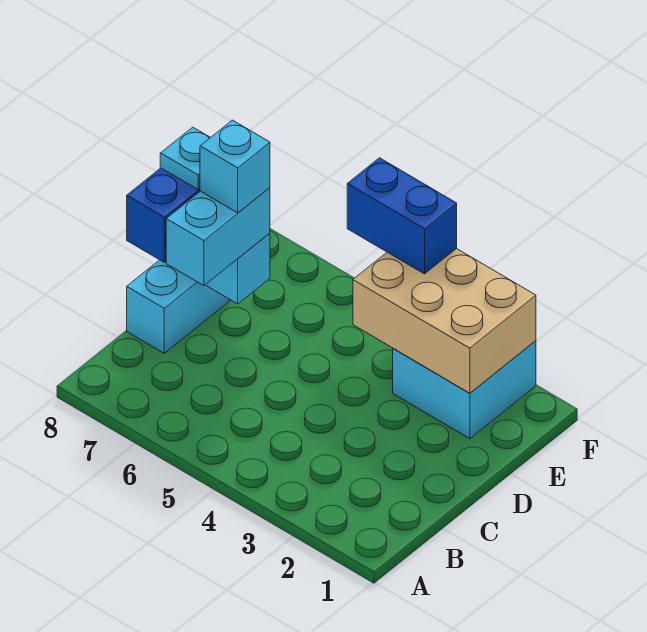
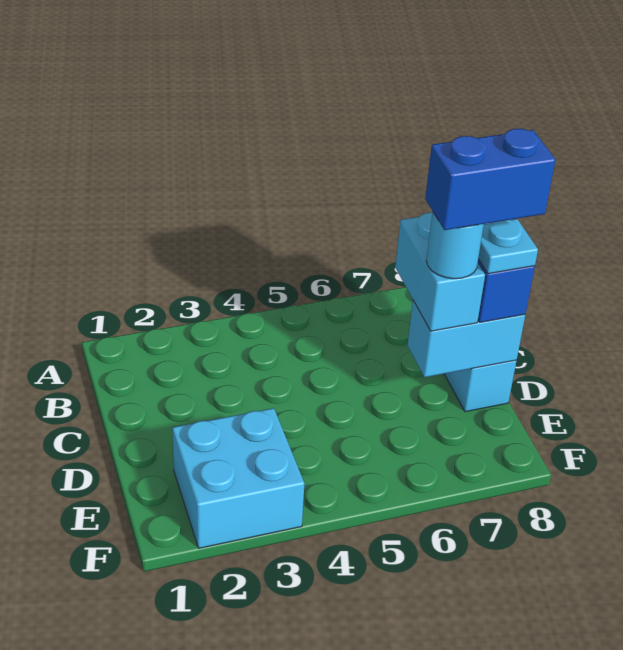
cyan brick D7 level 4 -> cyan round brick D7 level 4
tan brick E2:F4 level 2 -> none
blue brick F4:F5 level 3 -> blue brick D7:D8 level 5

